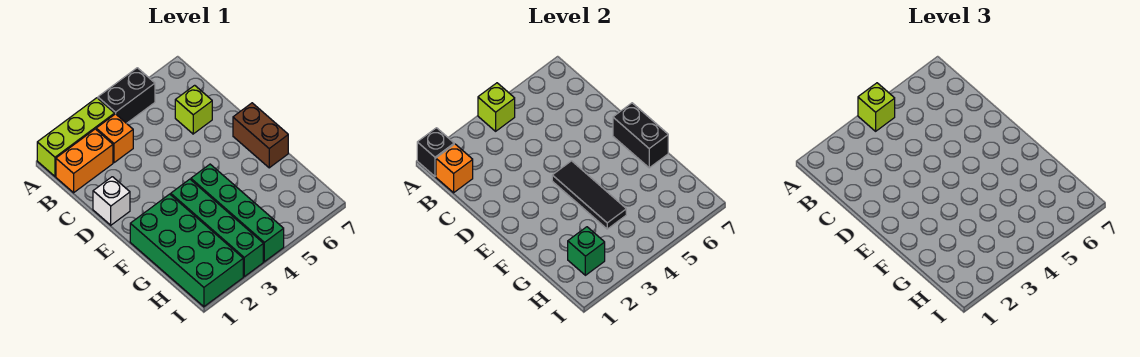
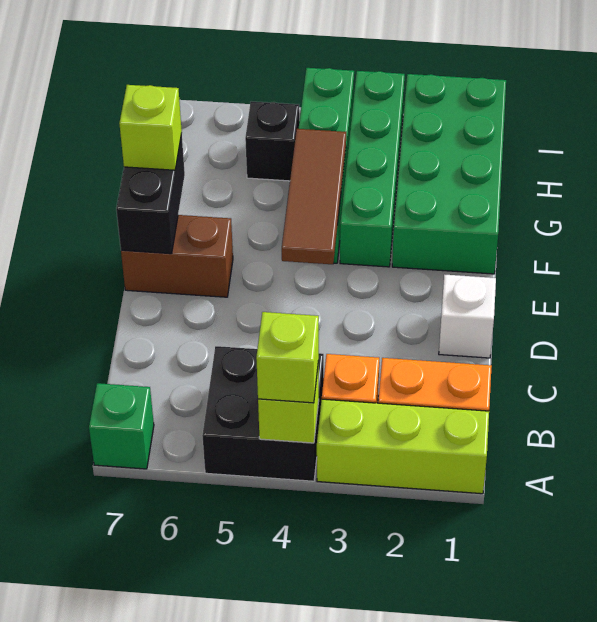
black brick A1 level 2 -> black brick H5 level 1
black brick A4:A5 level 1 -> black brick A4:B5 level 1
orange brick B1 level 2 -> none
lime brick C6 level 1 -> lime brick F7 level 3
black tile E4:G4 level 2 -> brown tile E4:G4 level 2
brown brick E7:F7 level 1 -> brown brick E6:E7 level 1
green brick H2 level 2 -> green brick A7 level 1

